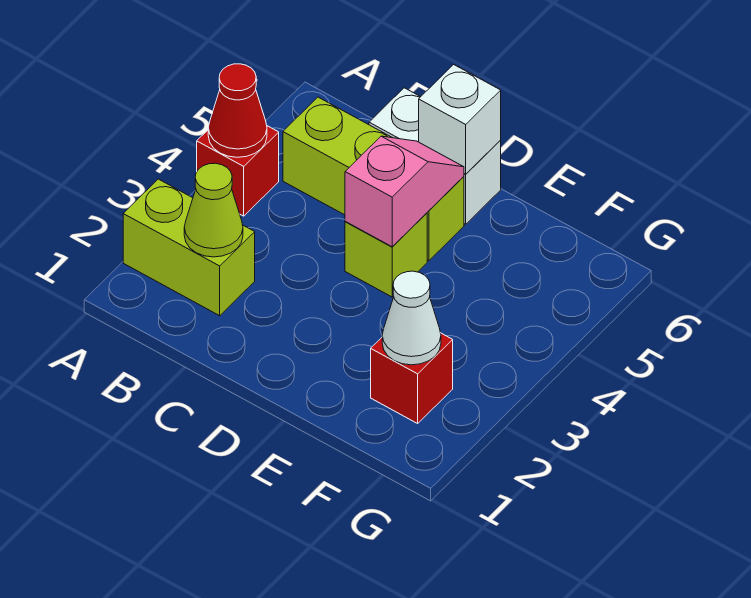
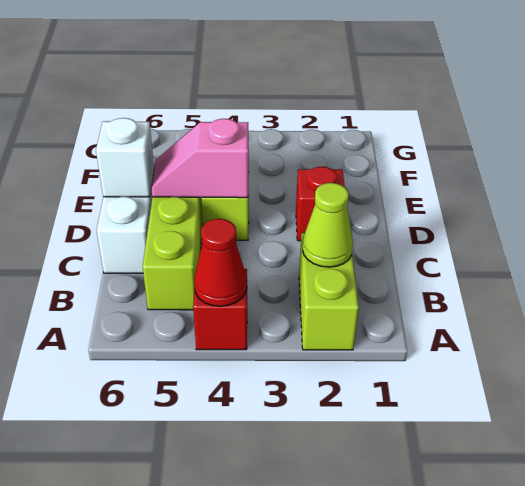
red brick F2 level 1 -> red brick D2 level 1
white cone F2 level 2 -> none

